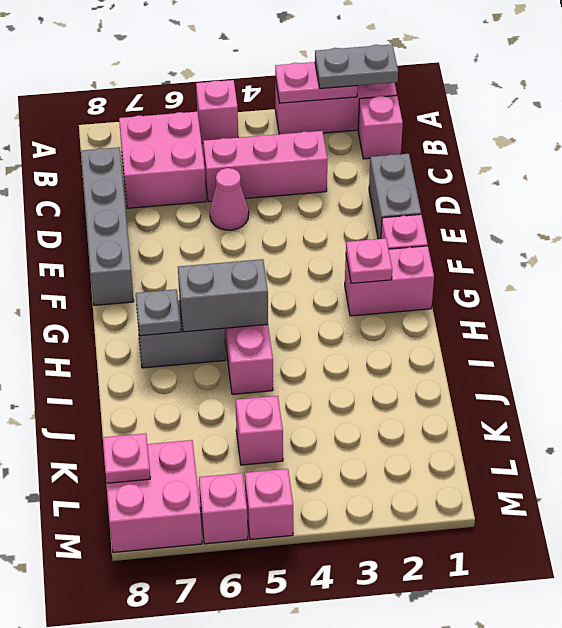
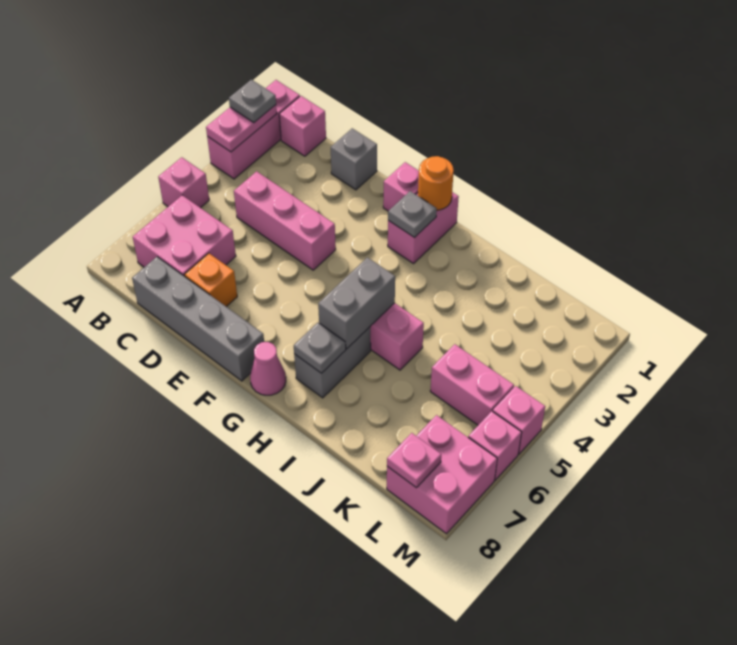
grey plate A1:A2 level 3 -> grey plate A2 level 3
pink brick C3:C5 level 1 -> pink brick C4:E4 level 1
grey brick D1:E1 level 1 -> grey brick D1 level 1
pink cone D5 level 1 -> pink cone G8 level 1
none -> orange brick D7 level 1
none -> orange round brick G1 level 2
pink plate G2 level 2 -> grey plate G2 level 2
pink brick K5 level 1 -> pink brick K5:L5 level 1

